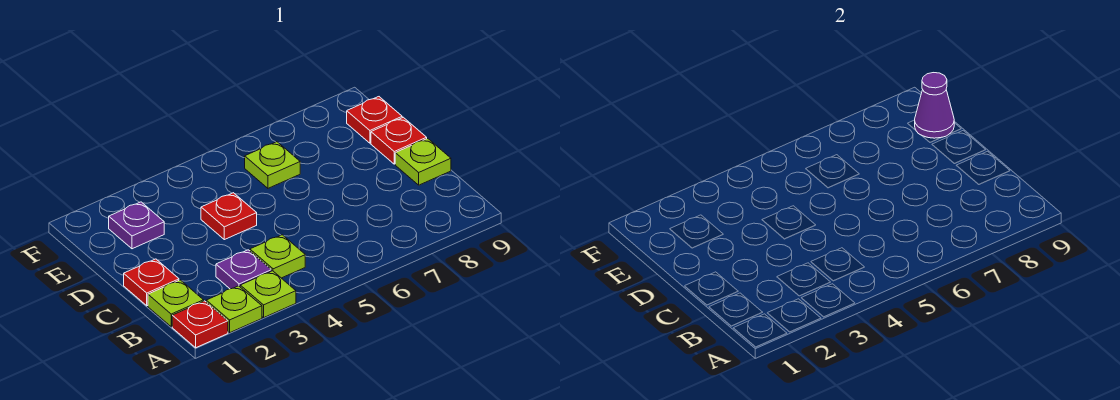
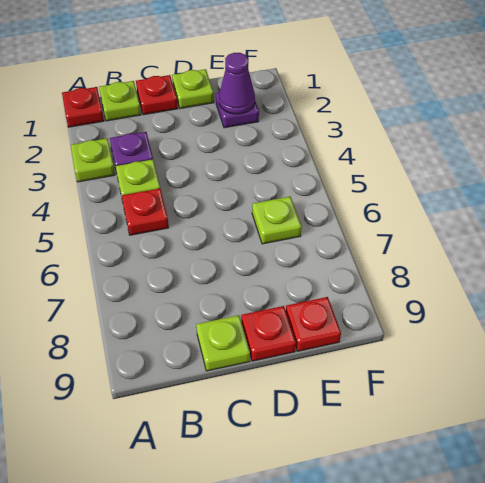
lime plate A2 level 1 -> lime plate D1 level 1
red plate D4 level 1 -> red plate B5 level 1
purple cone E9 level 2 -> purple cone E2 level 2

